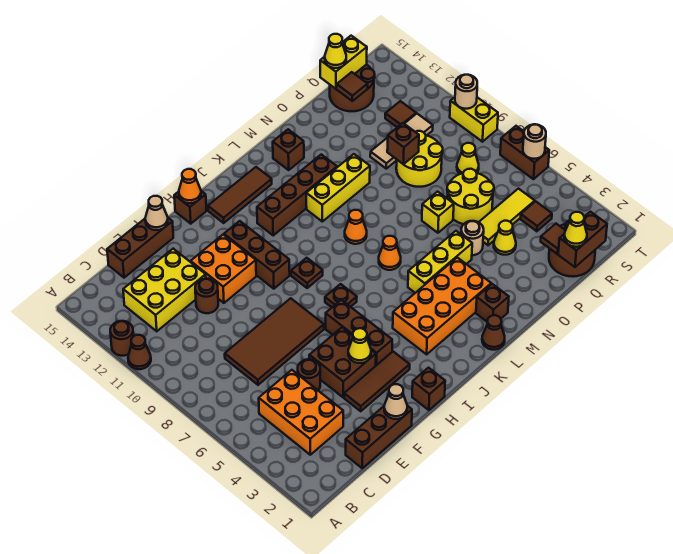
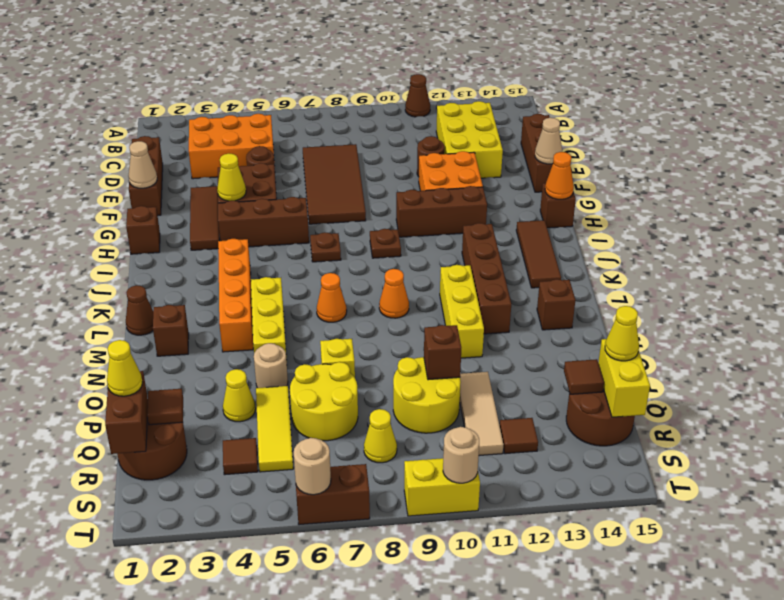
brown round brick A12 level 1 -> none
orange brick J3:M4 level 1 -> orange brick J4:M4 level 1

